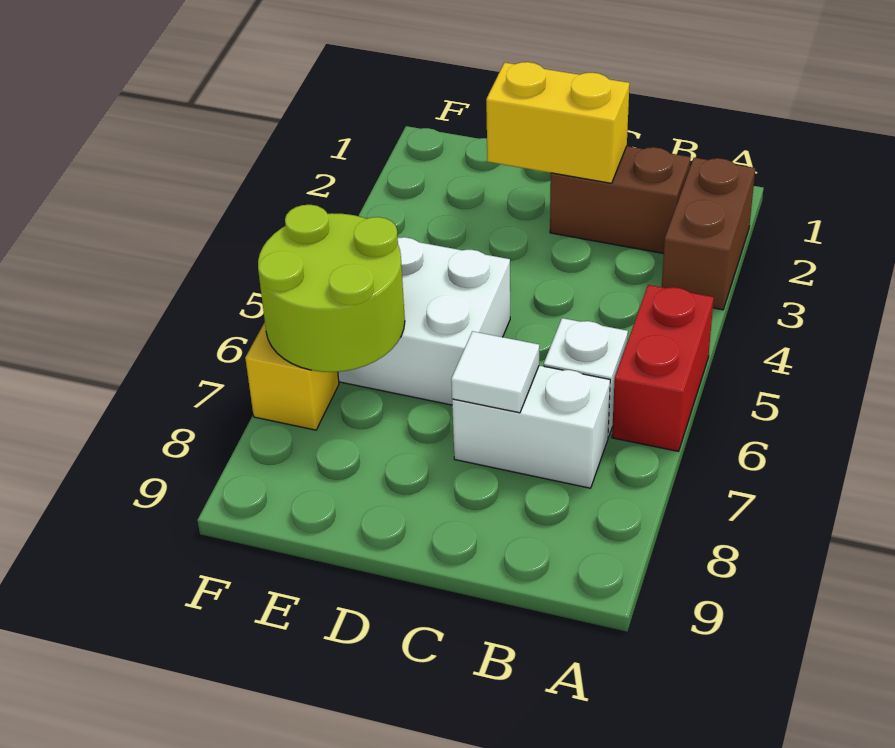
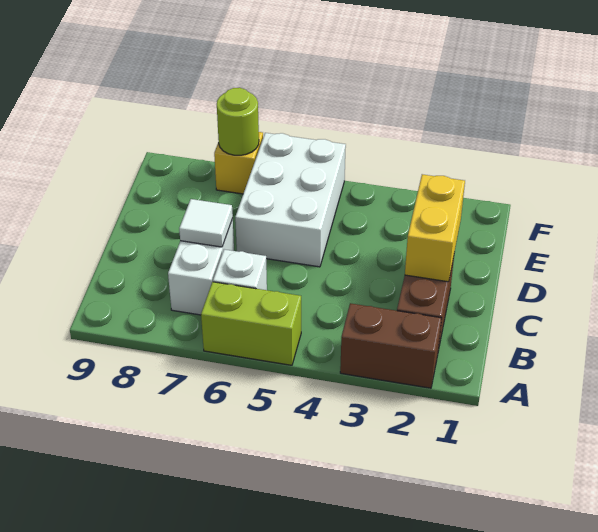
red brick A5:A6 level 1 -> lime brick A5:A6 level 1
lime round brick E6:F7 level 2 -> lime round brick F7 level 2

